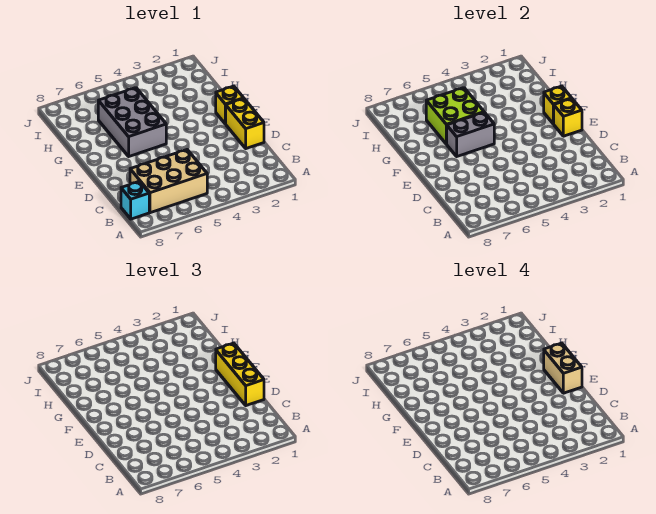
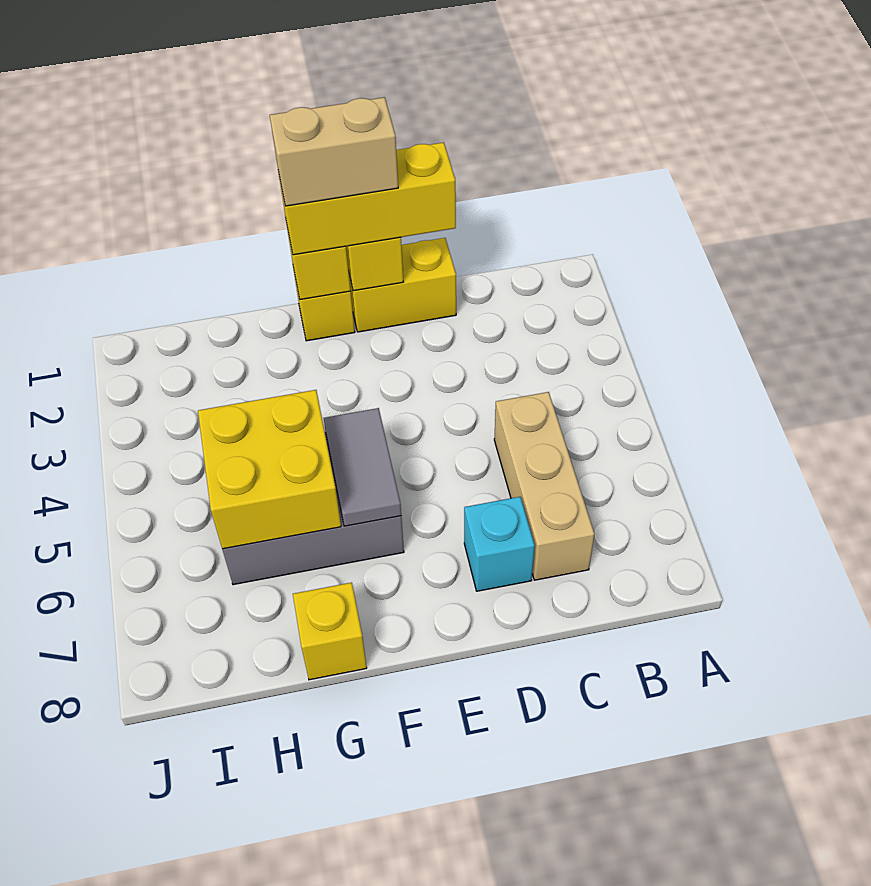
tan brick B5:C7 level 1 -> tan brick C5:C7 level 1
cyan brick B8 level 1 -> cyan brick D7 level 1
grey brick F5:F6 level 2 -> grey tile F5:F6 level 2
lime brick G5:H6 level 2 -> yellow brick G5:H6 level 2
none -> yellow brick G8 level 1

